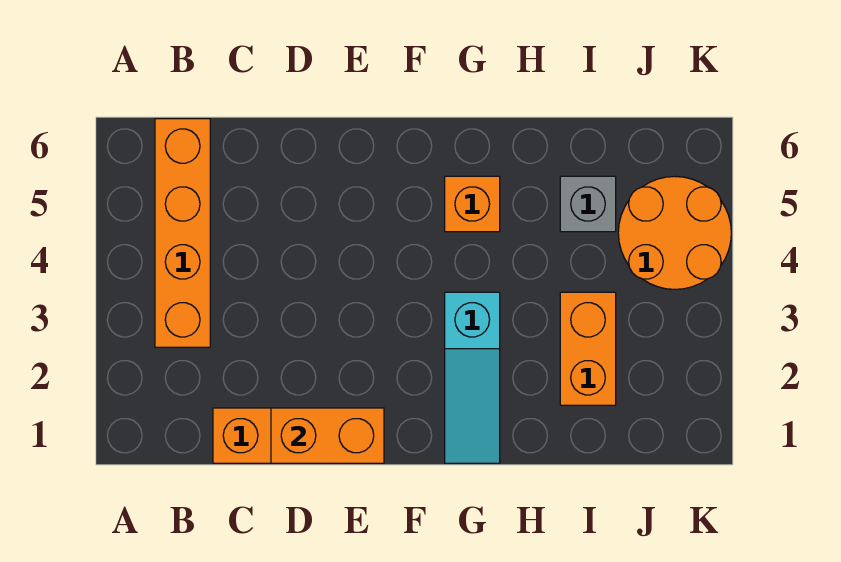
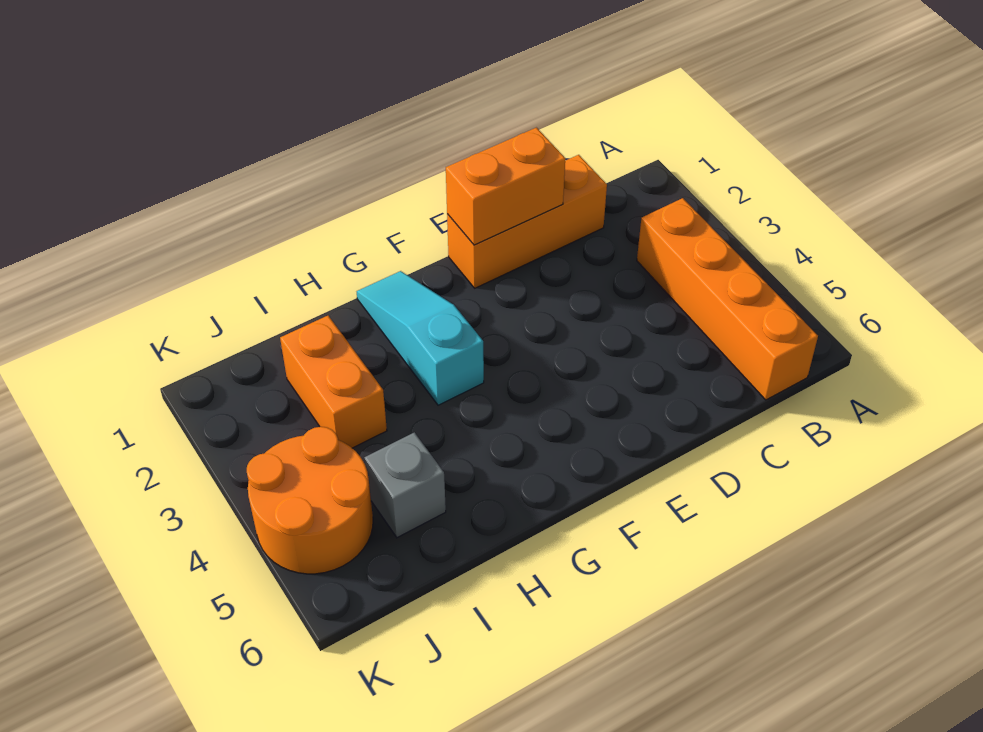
orange brick G5 level 1 -> none

